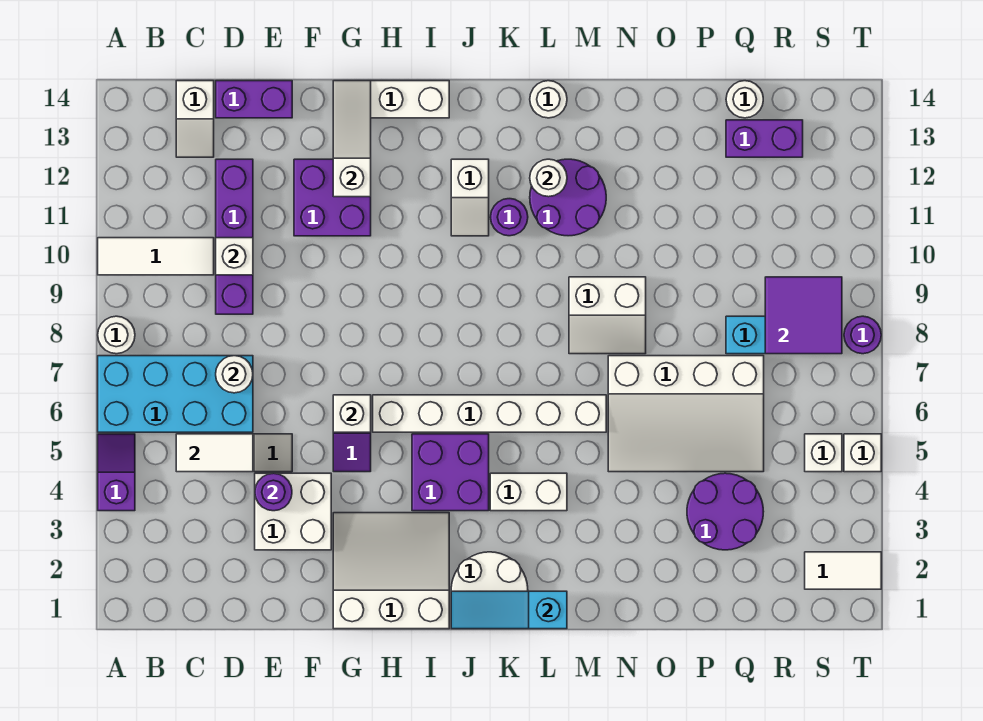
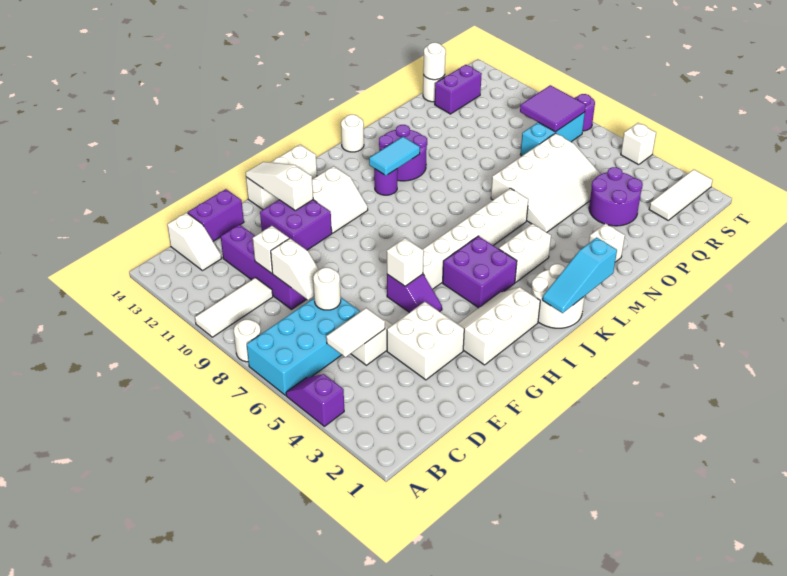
purple round brick E4 level 2 -> none
white slope G1:I3 level 1 top 1 -> white slope G2:I3 level 1 top 2
white slope J11:J12 level 1 top 12 -> white slope D8:D9 level 2 top 9
none -> cyan tile K11:L11 level 2
white round brick L12 level 2 -> white round brick Q14 level 2
white slope M8:N9 level 1 top 9 -> white slope H11:I12 level 1 top 12
white tile S2:T2 level 1 -> white tile R2:T2 level 1
white brick S5 level 1 -> white brick N2 level 1

